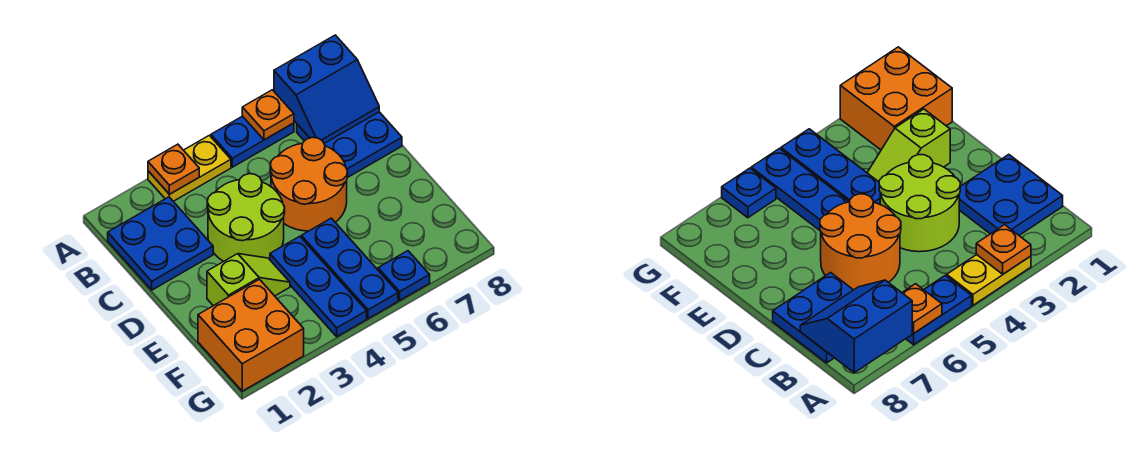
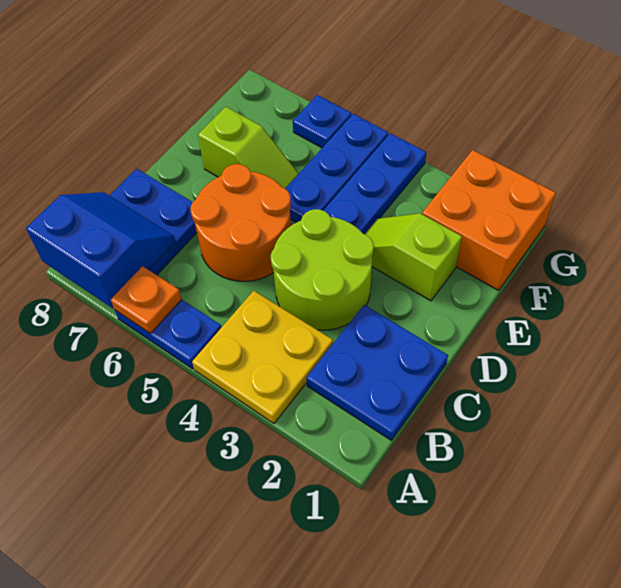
yellow plate A3:A4 level 1 -> yellow plate A3:B4 level 1
orange plate A3 level 2 -> none
none -> lime slope E6:E7 level 1 top 7

